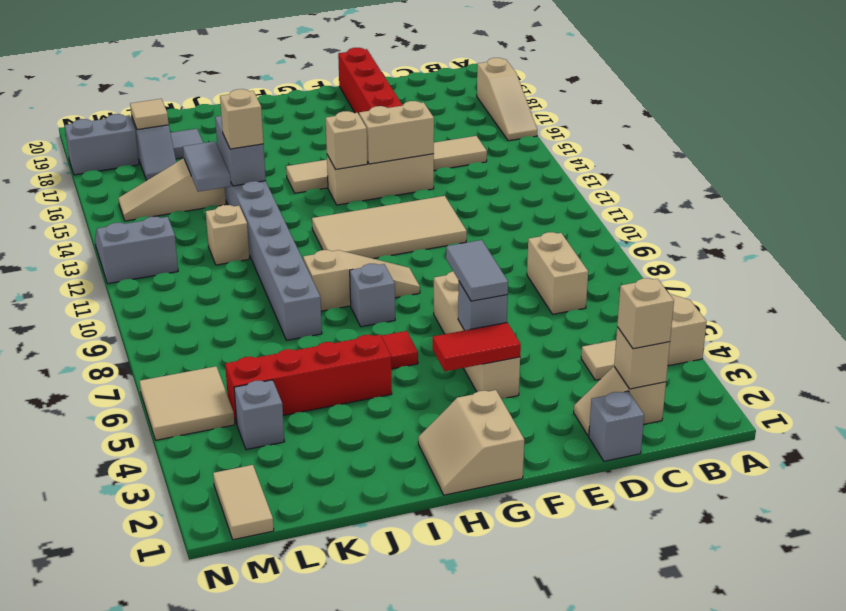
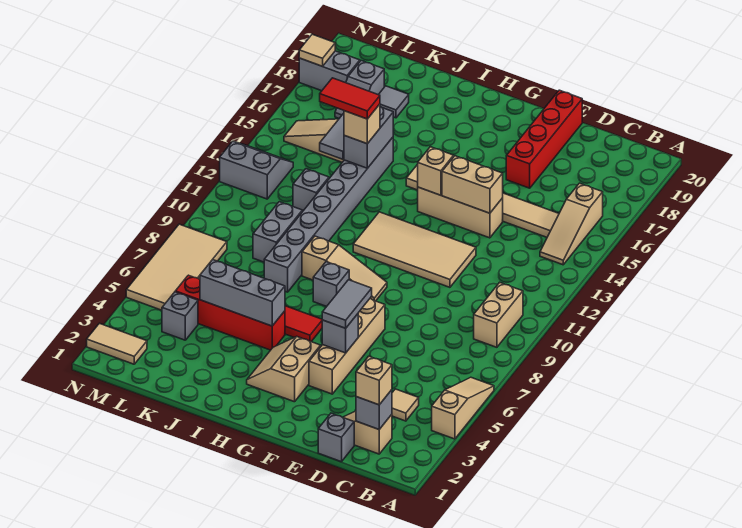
tan slope A16:A18 level 1 top 18 -> tan slope B14:B16 level 1 top 16
tan brick C2 level 2 -> grey brick C2 level 2
tan brick C7:C8 level 1 -> tan brick B9:B10 level 1
red tile F4:G4 level 2 -> red tile J14:K14 level 4
tan slope G1:H2 level 1 top G -> tan slope G3:H4 level 1 top G
none -> grey brick I5:K5 level 2
none -> grey brick K9:K10 level 1
tan brick K12 level 1 -> grey brick K12 level 1
tan tile L18 level 2 -> tan tile N18 level 2
tan tile M1:M2 level 1 -> tan tile M2:N2 level 1
tan tile M5:N6 level 1 -> tan tile M5:N8 level 1

